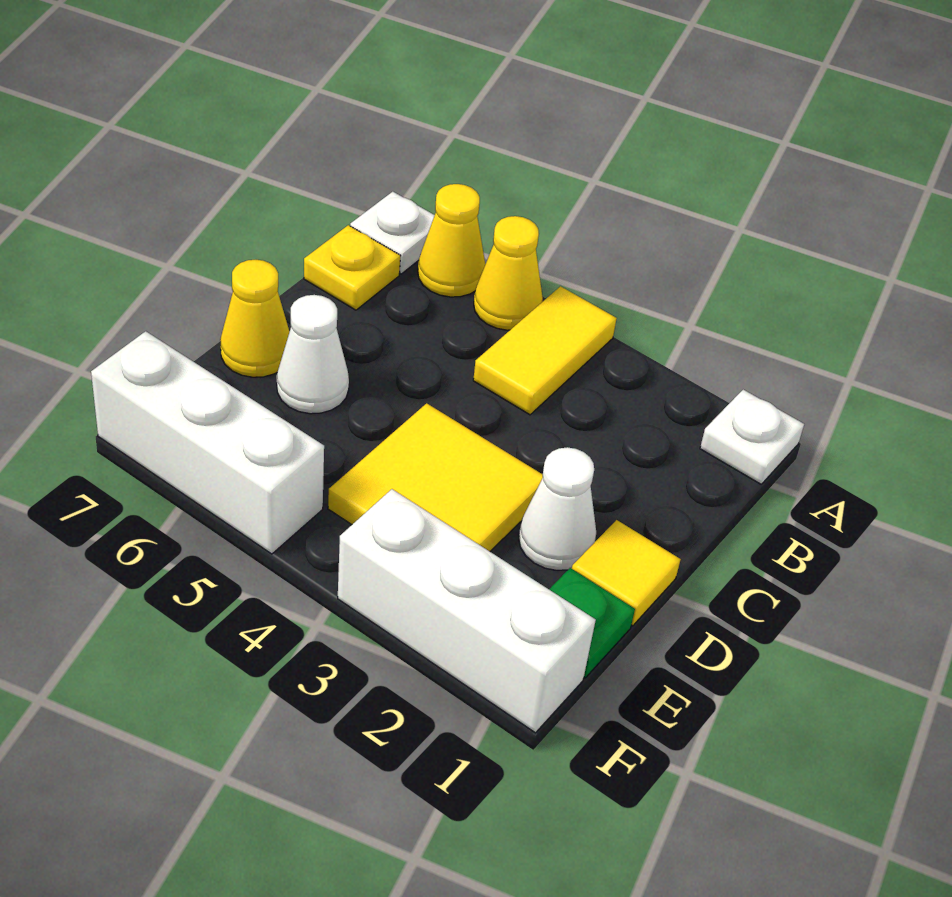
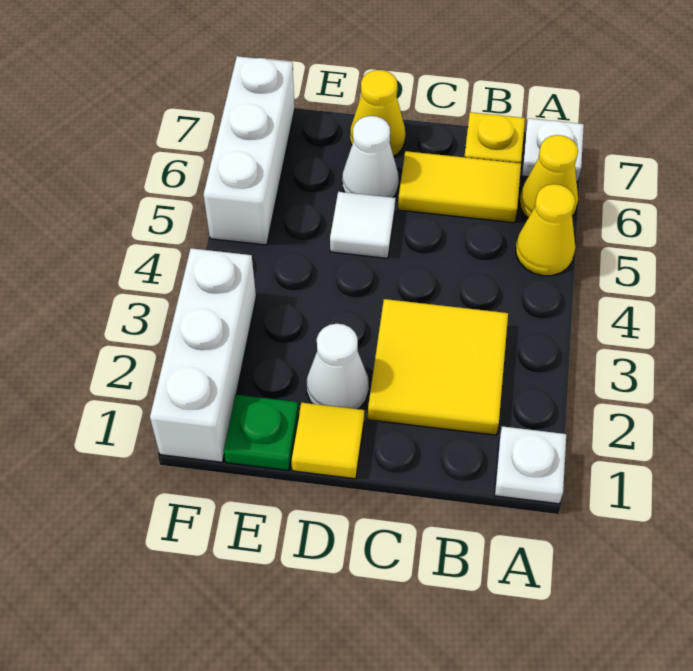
yellow tile A4:B4 level 1 -> yellow tile B6:C6 level 1
yellow tile D3:E4 level 1 -> yellow tile B2:C3 level 1
none -> white tile D5 level 1

